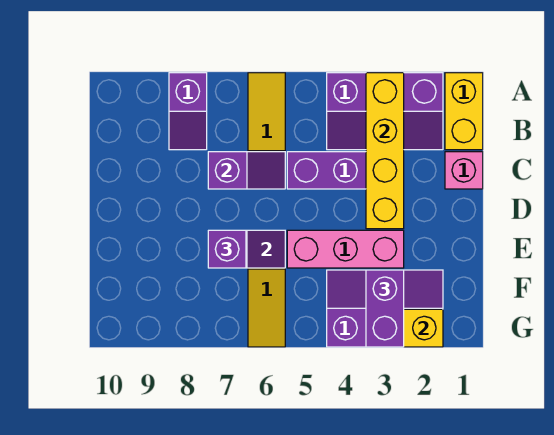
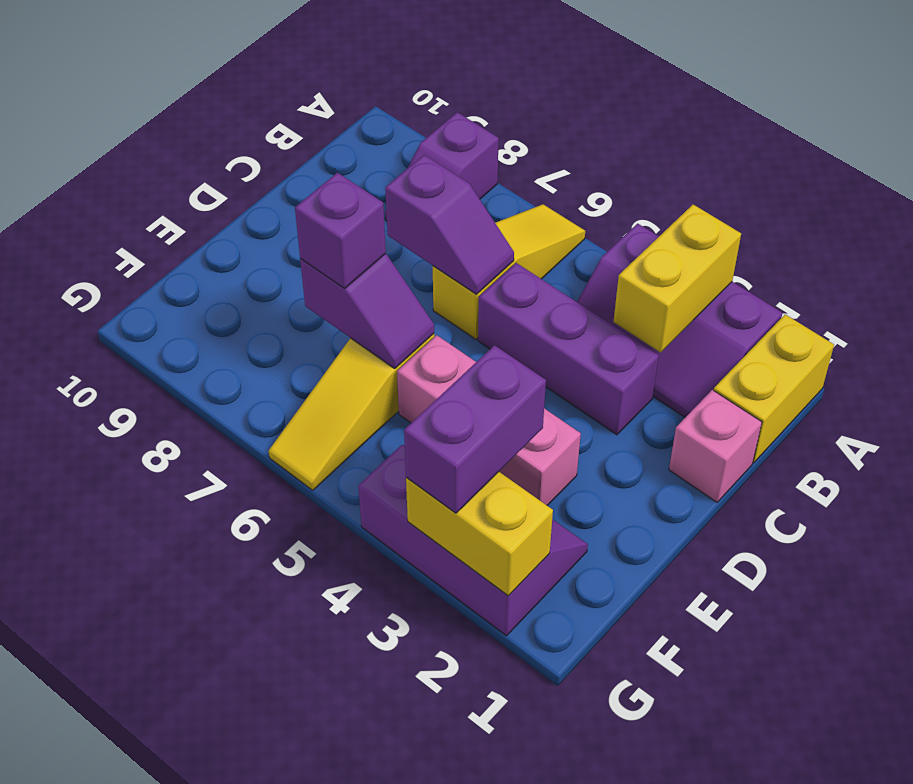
yellow brick A3:D3 level 2 -> yellow brick A3:B3 level 2

